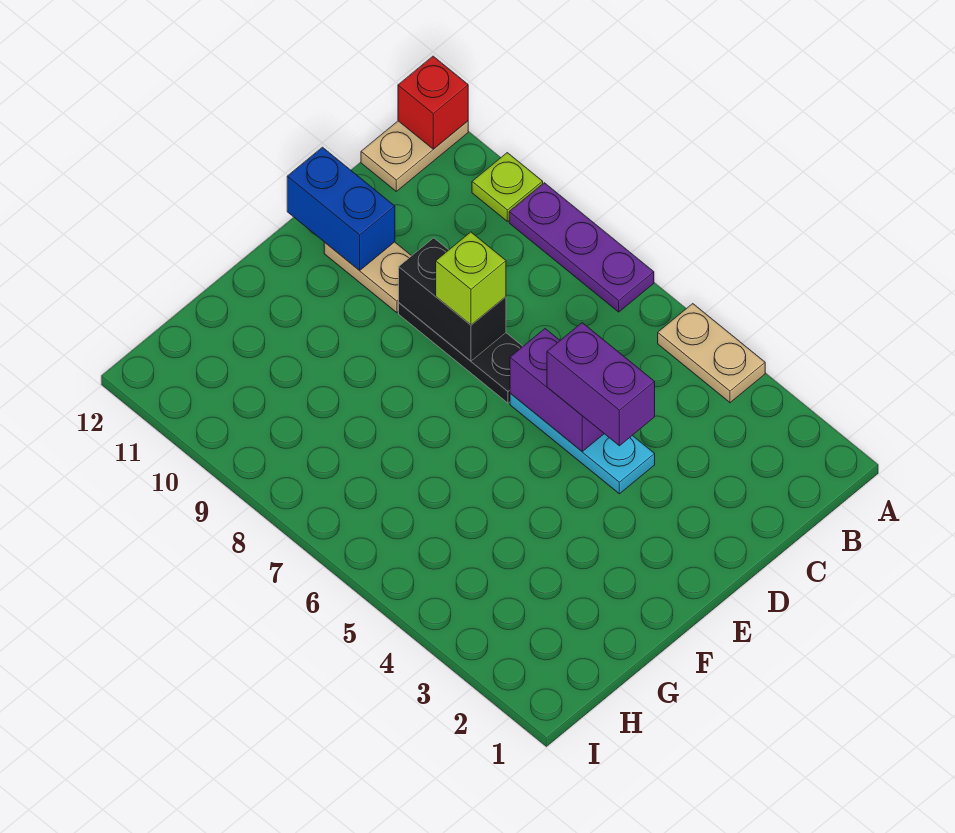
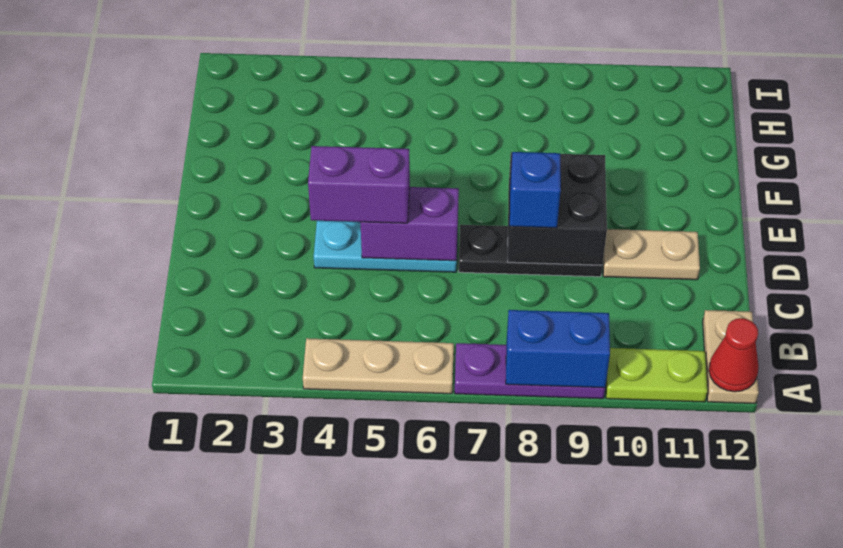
tan plate A4:A5 level 1 -> tan plate A4:A6 level 1
lime plate A10 level 1 -> lime plate A10:A11 level 1
red brick A12 level 2 -> red cone A12 level 2
black brick D8:D9 level 2 -> black brick D8:E9 level 2
lime brick D8 level 3 -> blue brick D8 level 3
blue brick D11:D12 level 2 -> blue brick A8:A9 level 2

